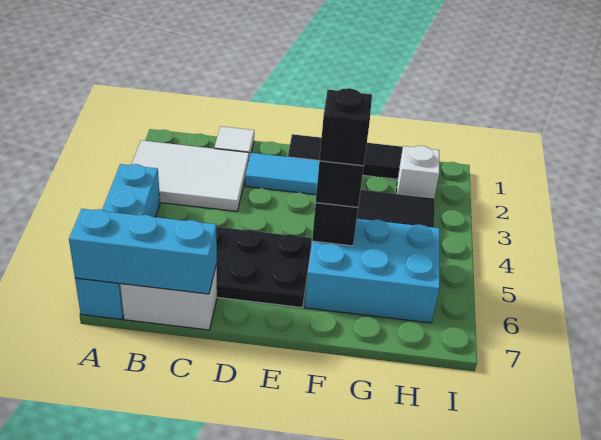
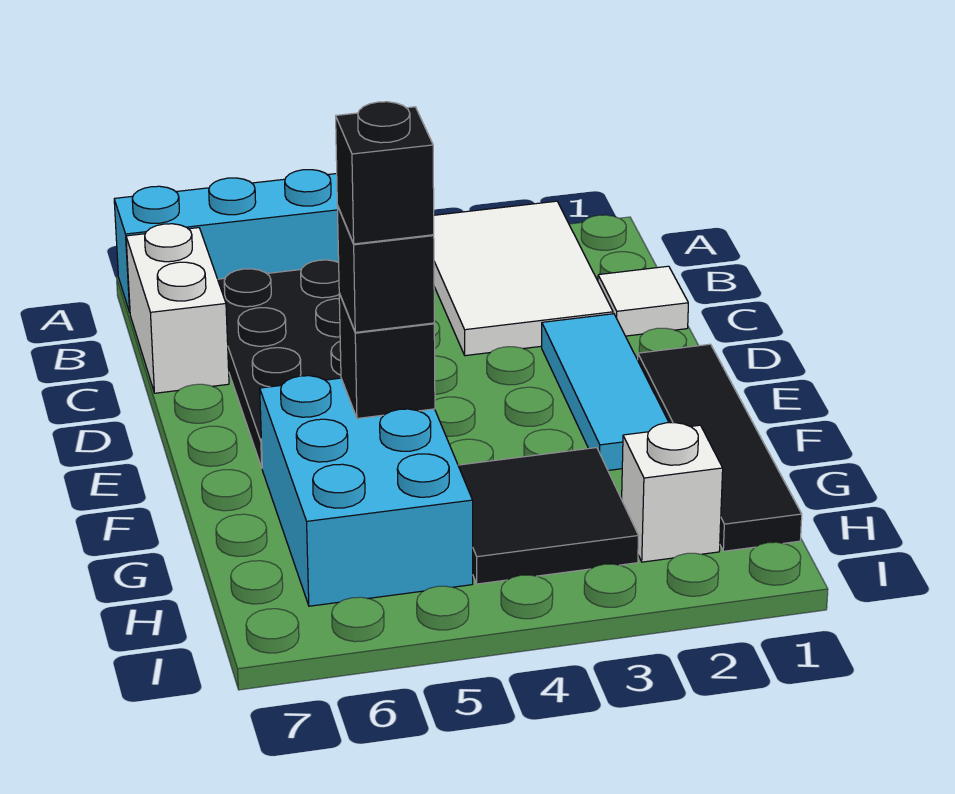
cyan brick A7:C7 level 2 -> none

